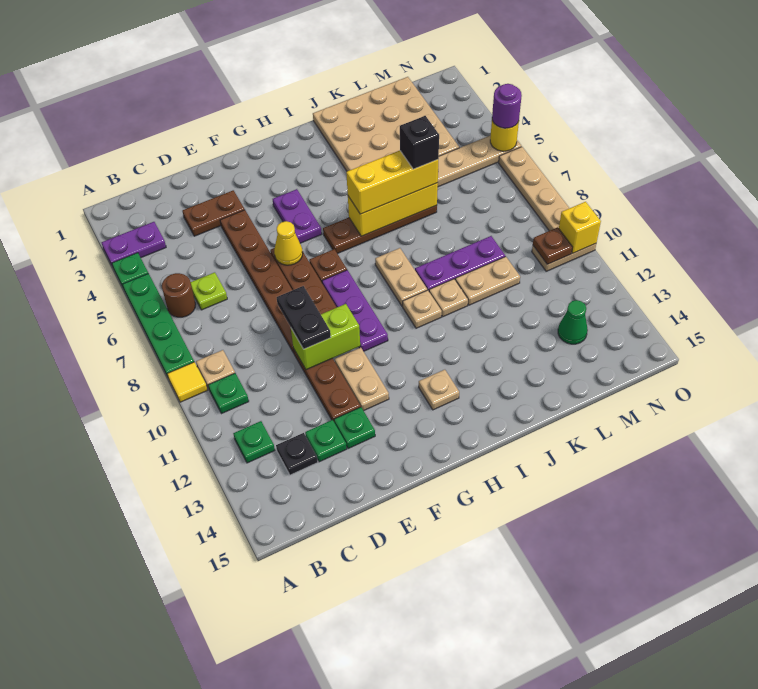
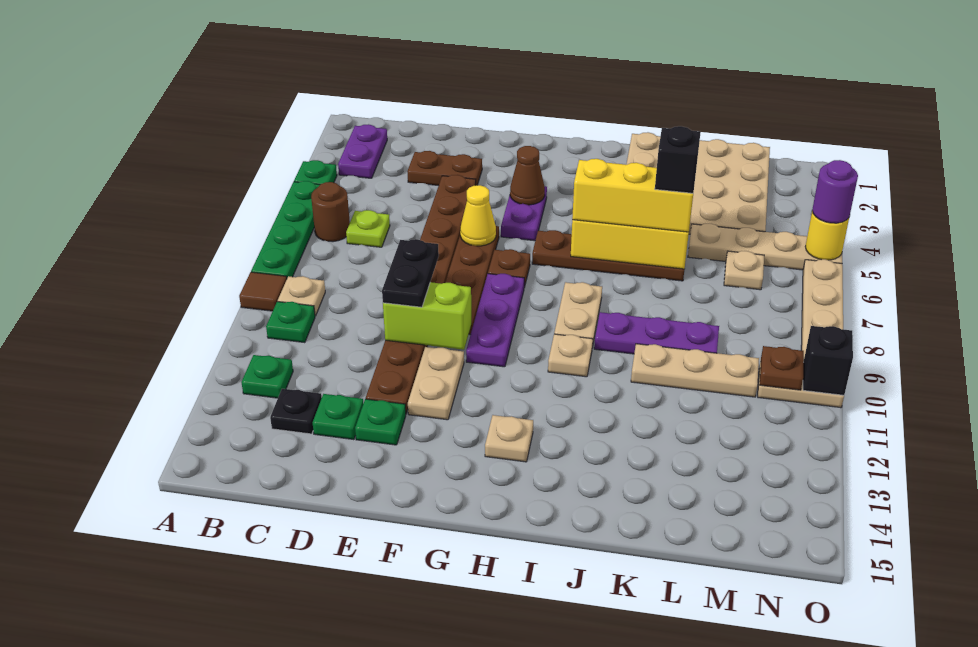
purple plate A3:B3 level 1 -> purple plate B2:B3 level 1
yellow tile A9 level 1 -> brown tile A9 level 1
none -> brown cone G4 level 2
tan plate J10 level 1 -> tan plate M6 level 1
tan plate K10:L10 level 1 -> tan plate K10:M10 level 1
green cone M13 level 1 -> none
yellow brick O10 level 2 -> black brick O10 level 2

